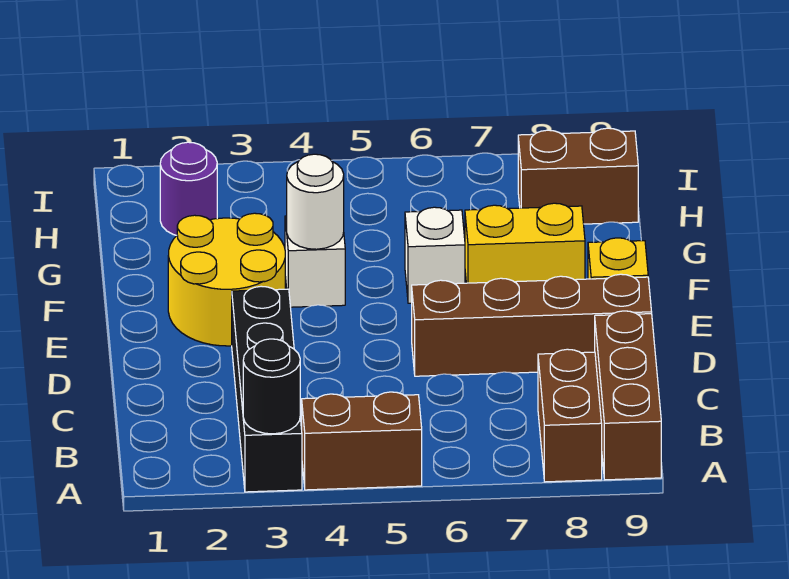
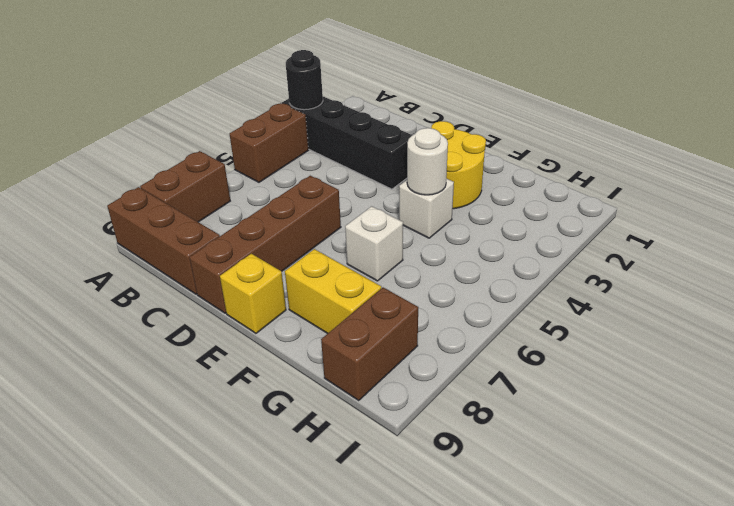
brown brick A8:B8 level 1 -> brown brick A7:A8 level 1
yellow brick F7:F8 level 1 -> yellow brick F8:G8 level 1
purple round brick H2 level 1 -> none

